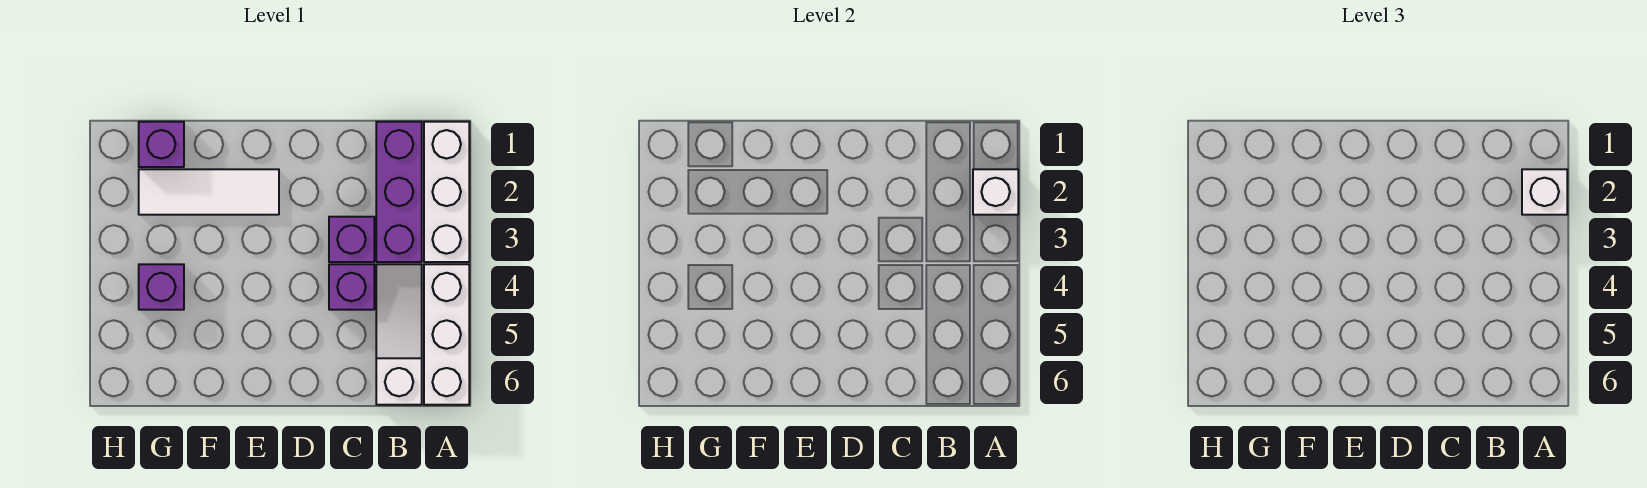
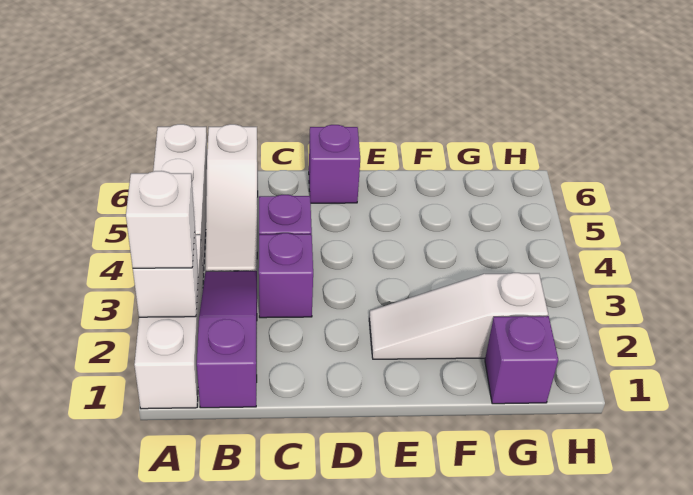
purple brick B1:B3 level 1 -> purple slope B1:B3 level 1 top 1
white tile E2:G2 level 1 -> white slope E2:G2 level 1 top G
purple brick G4 level 1 -> purple brick D6 level 1

